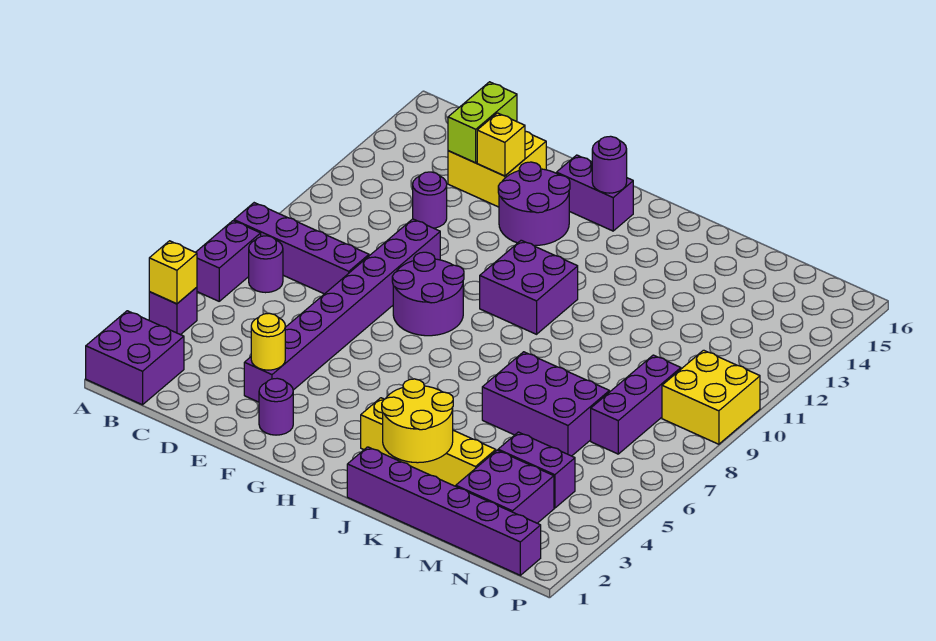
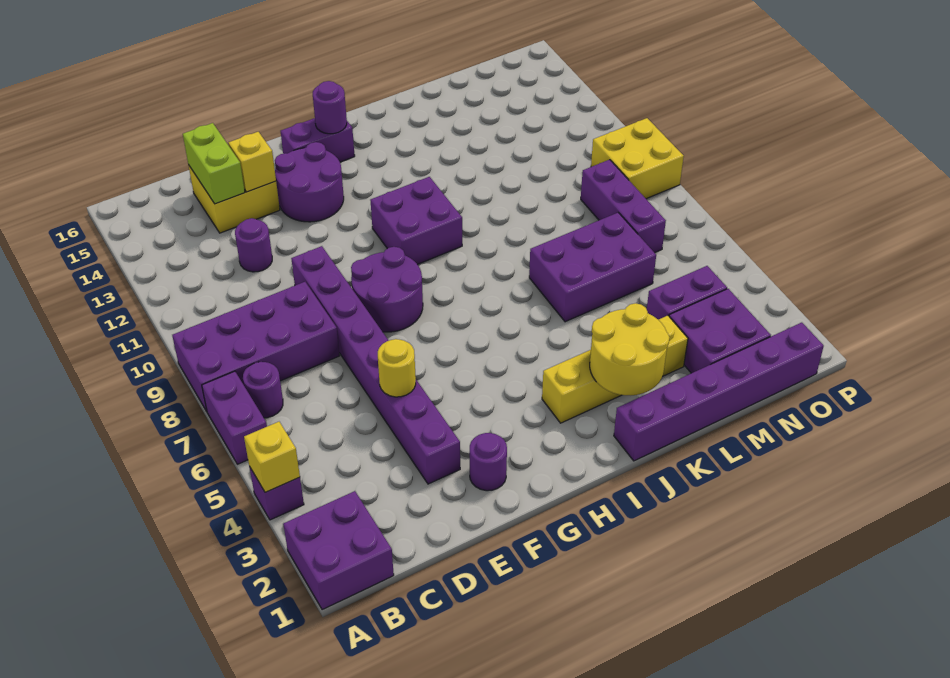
purple brick A8:D8 level 1 -> purple brick A8:D9 level 1
yellow round brick E3 level 2 -> yellow round brick E5 level 2

